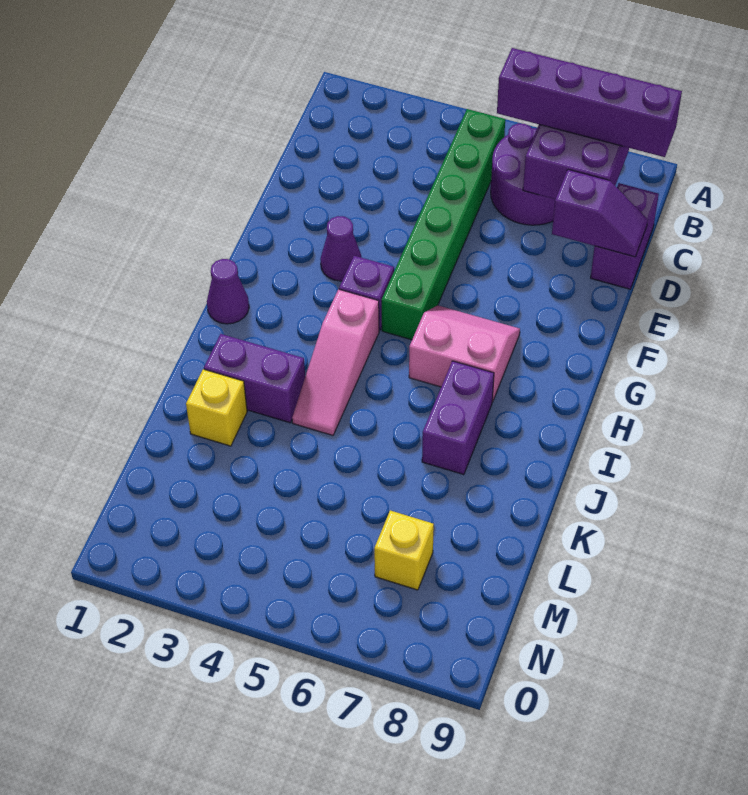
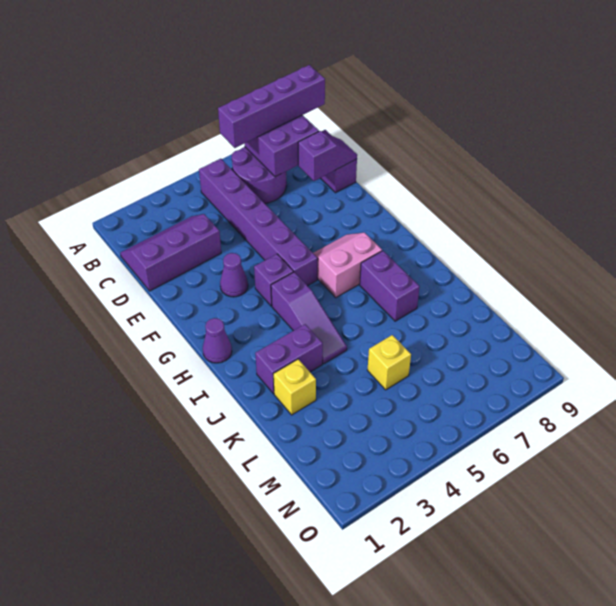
green brick B5:G5 level 1 -> purple brick B5:G5 level 1
none -> purple slope C1:D3 level 1 top D
pink slope H4:J4 level 1 top H -> purple slope H4:J4 level 1 top H
yellow brick M7 level 1 -> yellow brick L5 level 1

